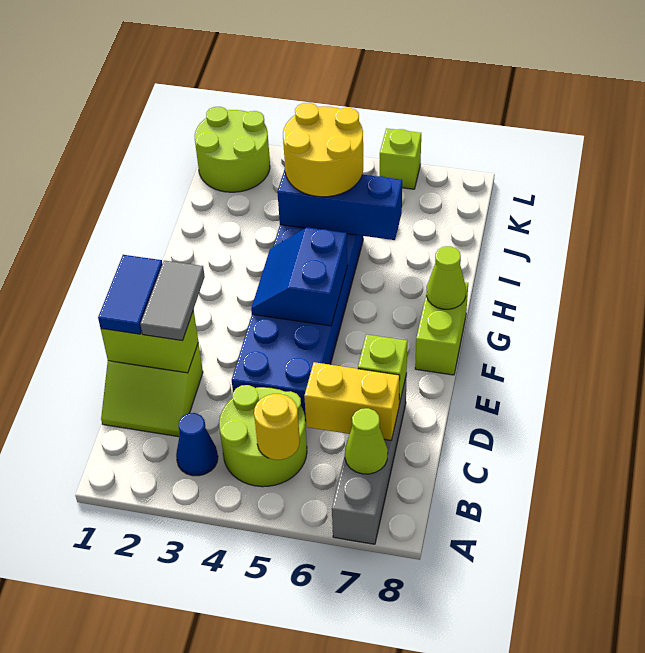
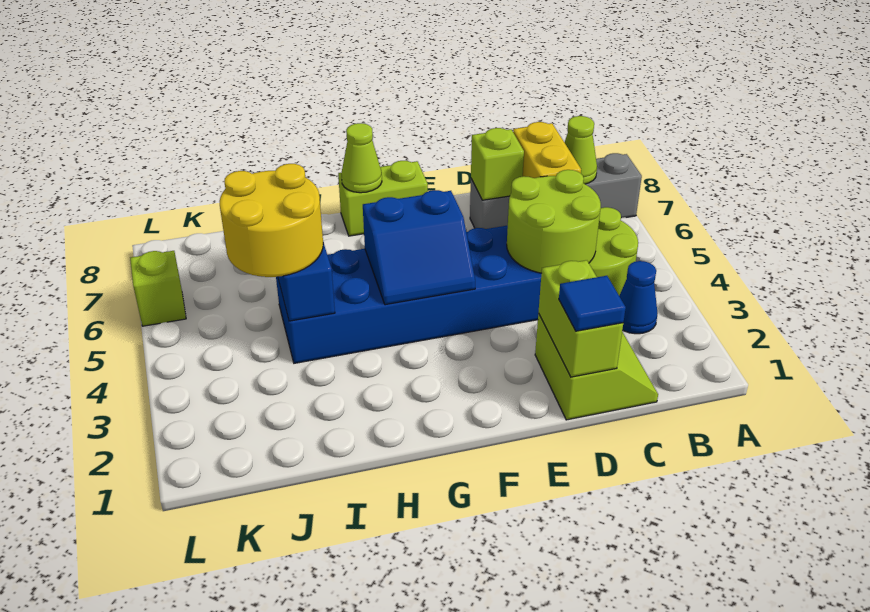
yellow round brick B5 level 2 -> none
blue tile D1:E1 level 3 -> blue tile D1 level 3
grey tile D2:E2 level 3 -> none
lime round brick K1:L2 level 1 -> lime round brick C4:D5 level 2

